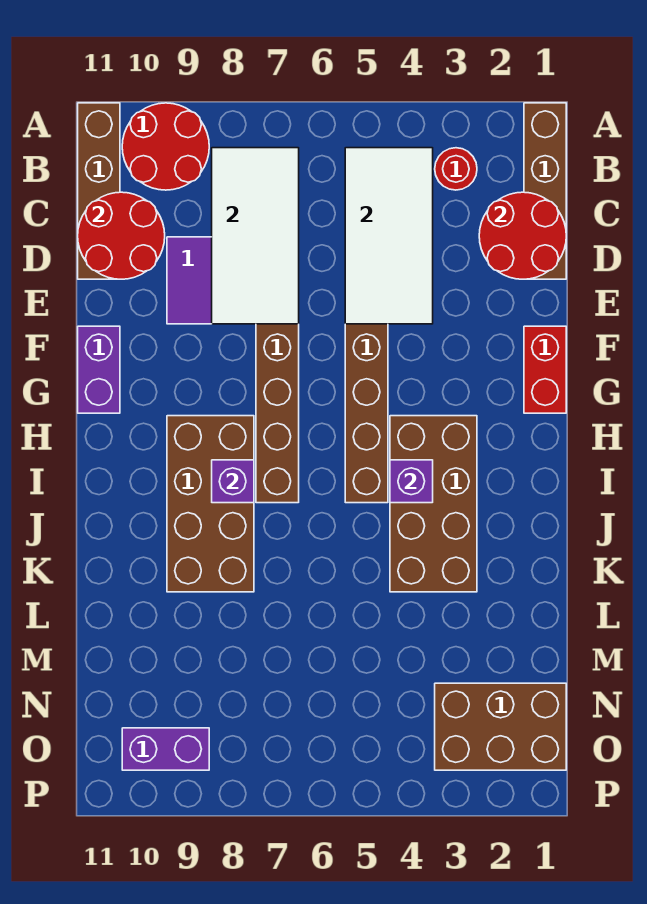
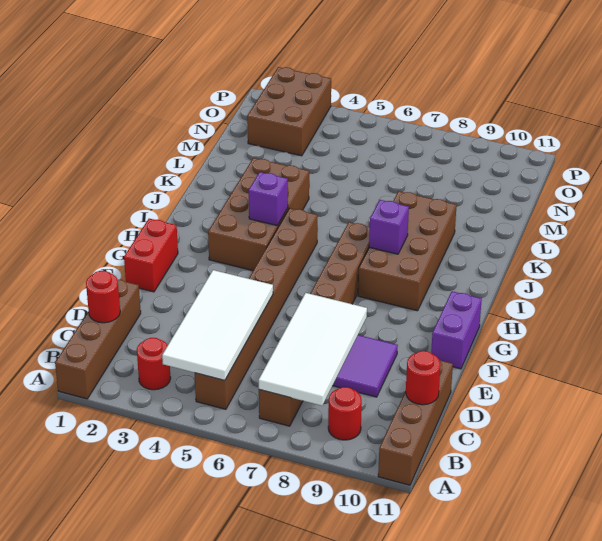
red round brick A9:B10 level 1 -> red round brick B9 level 1
red round brick C1:D2 level 2 -> red round brick C1 level 2
red round brick C10:D11 level 2 -> red round brick C11 level 2
brown brick N1:O3 level 1 -> brown brick N2:P3 level 1
purple brick O9:O10 level 1 -> none

